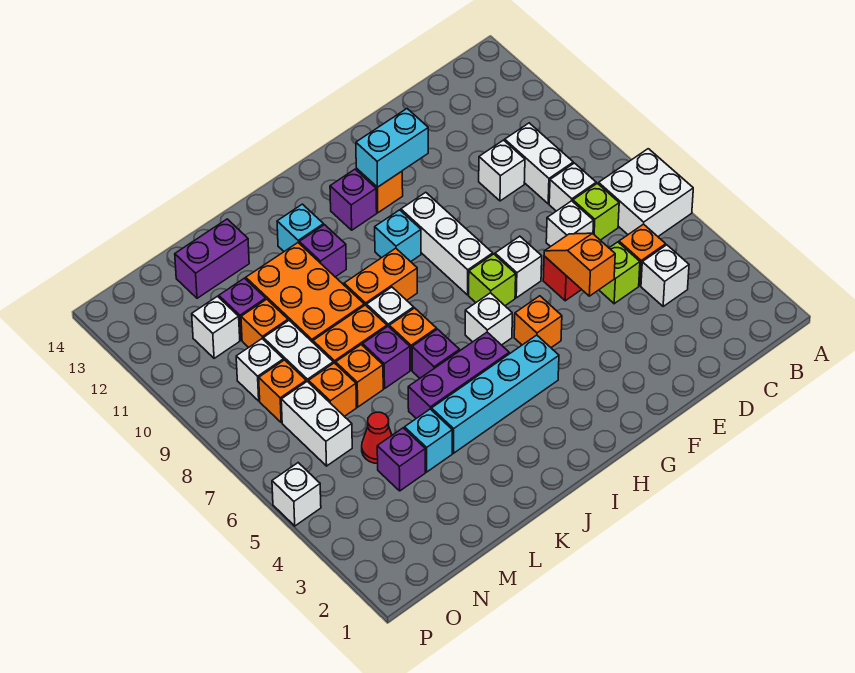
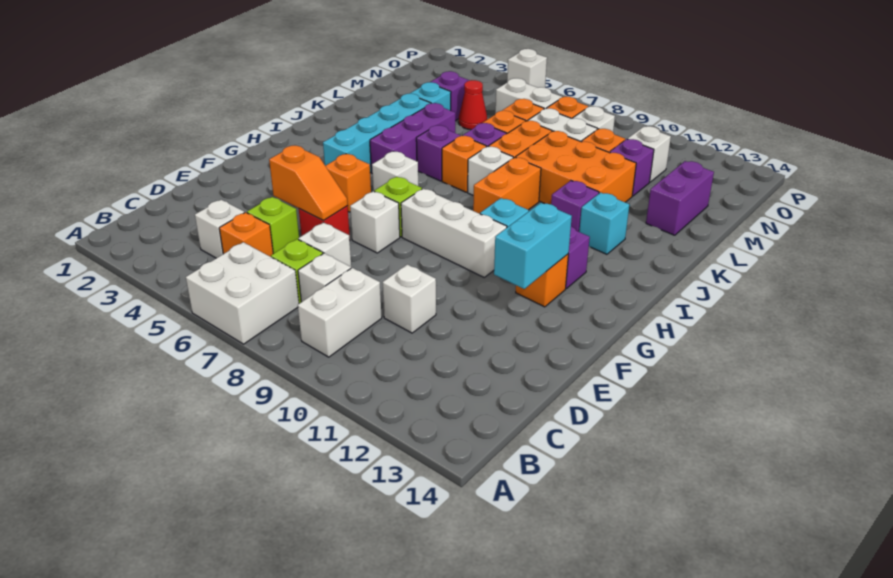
white brick C9:C10 level 1 -> white brick B9:C9 level 1

